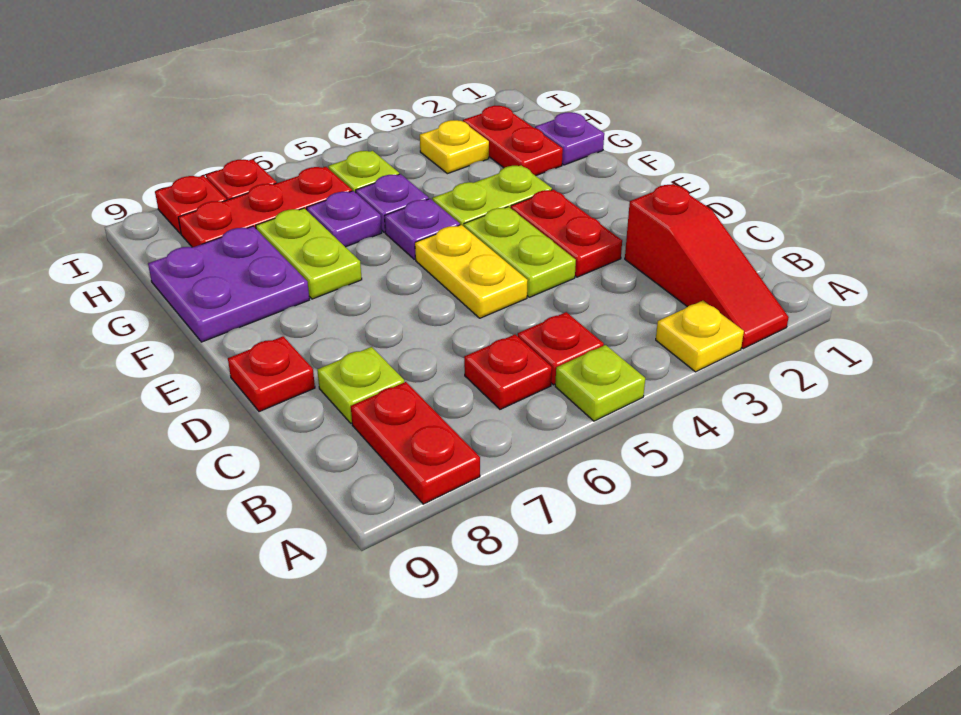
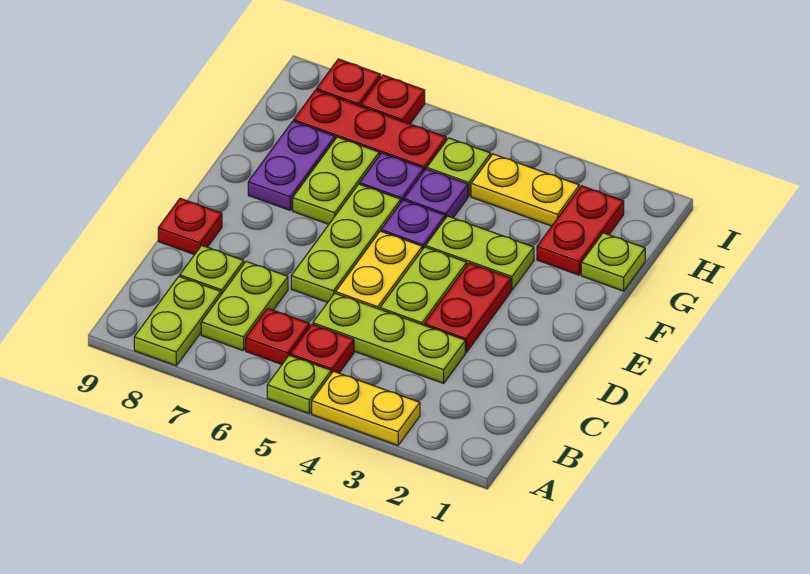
red slope A2:C2 level 1 top C -> none
yellow plate A3 level 1 -> yellow plate A3:A4 level 1
red plate A8:B8 level 1 -> lime plate A8:B8 level 1
none -> lime plate B7:C7 level 1
none -> lime plate C3:C5 level 1
none -> lime plate D6:F6 level 1
purple plate F8:G9 level 1 -> purple plate F8:G8 level 1
purple plate G1 level 1 -> lime plate G1 level 1
yellow plate H3 level 1 -> yellow plate H3:H4 level 1

